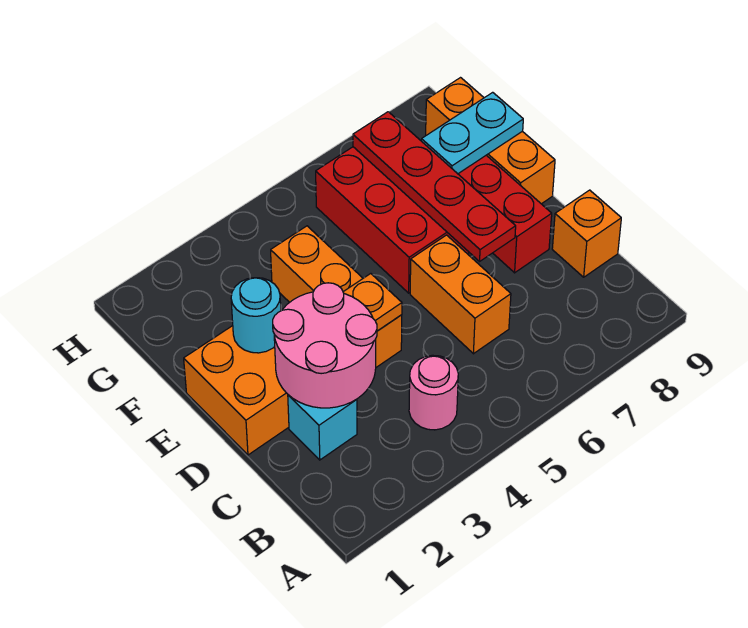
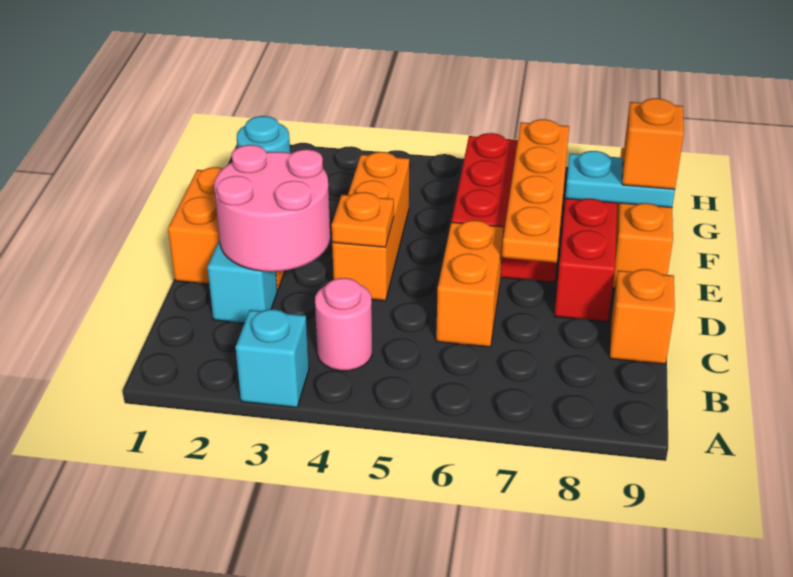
none -> cyan brick A3 level 1
red plate D7:G7 level 2 -> orange plate D7:G7 level 2
none -> orange brick F9 level 3

